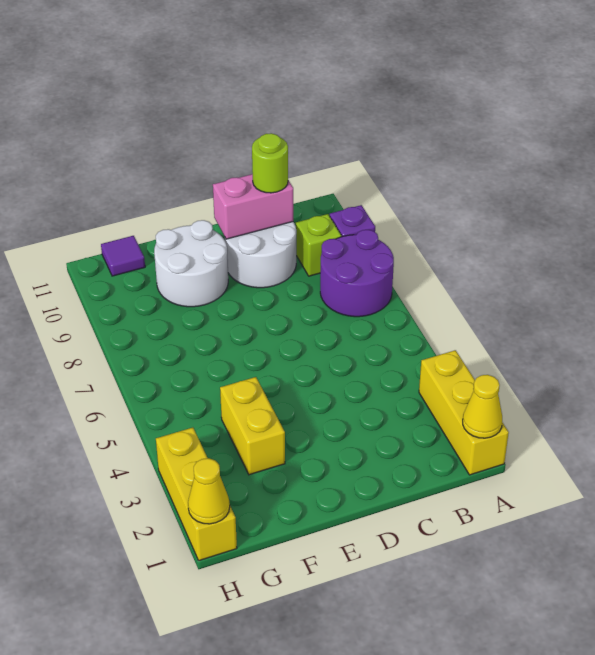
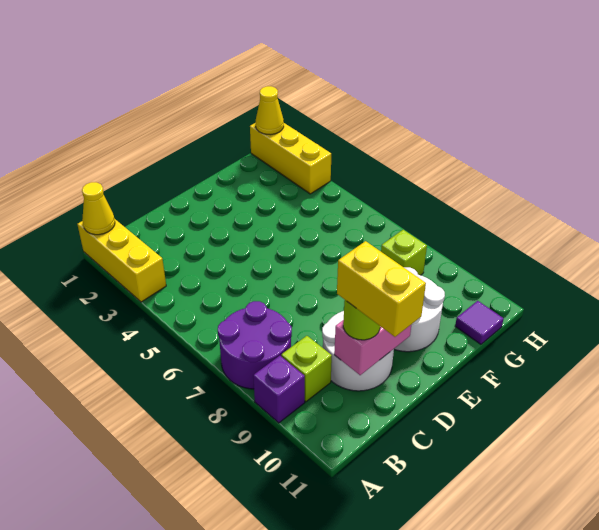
yellow brick F3:F4 level 1 -> yellow brick C10:C11 level 4
none -> lime brick G8 level 1

